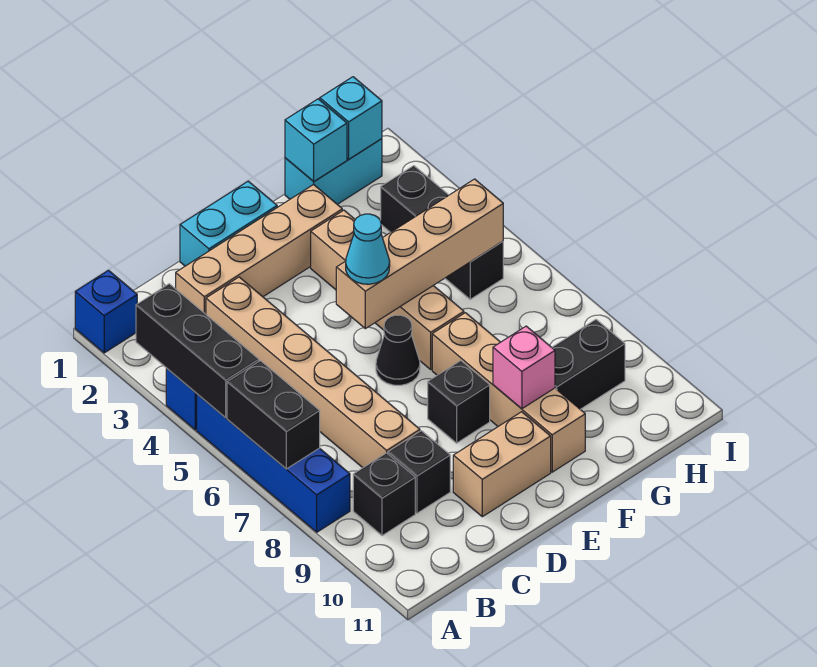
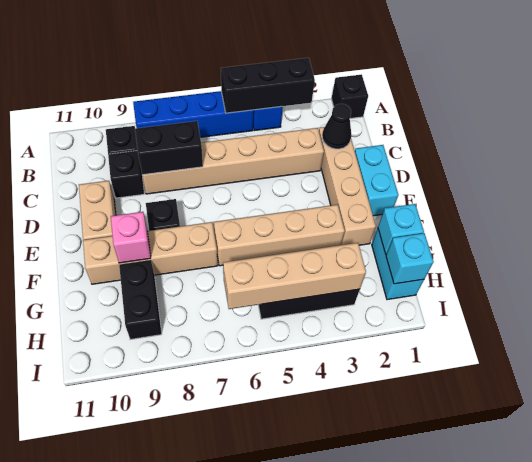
blue brick A1 level 1 -> black brick A1 level 1
black brick A6:A7 level 2 -> black brick C7:C8 level 2
tan brick E5:H5 level 2 -> tan brick H3:H6 level 2
cyan cone E5 level 3 -> none
black cone E6 level 1 -> black cone C2 level 2

